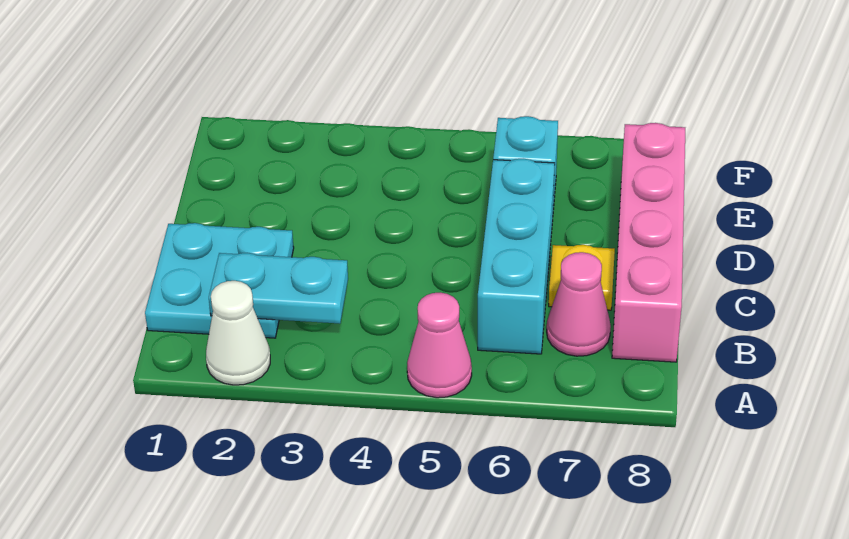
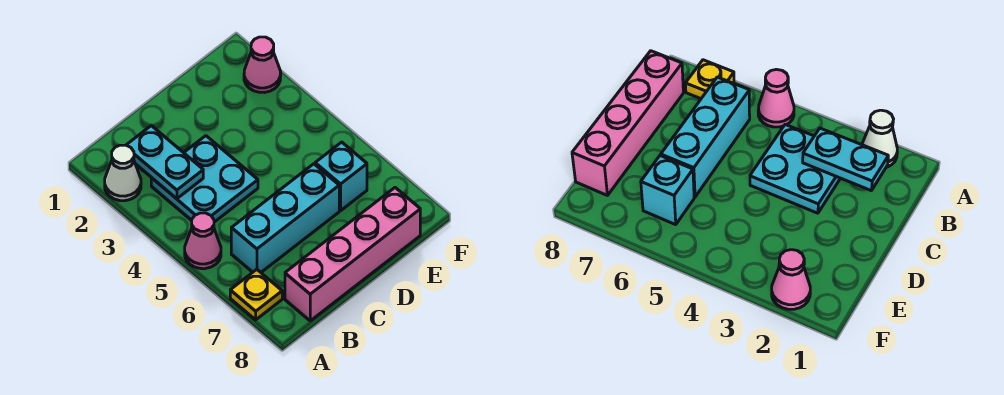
cyan plate B1:C2 level 1 -> cyan plate B3:C4 level 1
pink cone B7 level 1 -> pink cone F2 level 1
yellow plate C7 level 1 -> yellow plate A7 level 1

